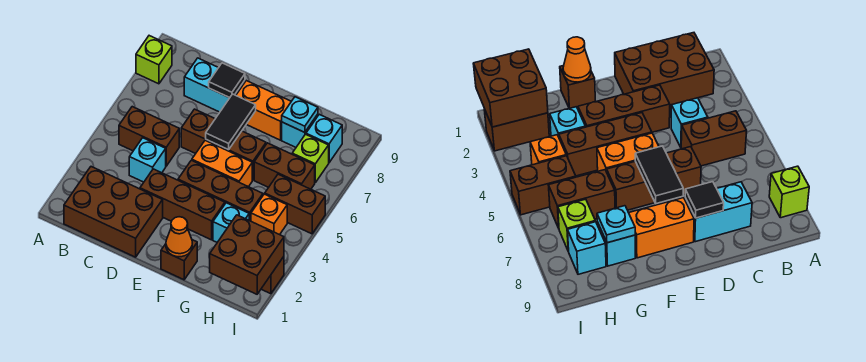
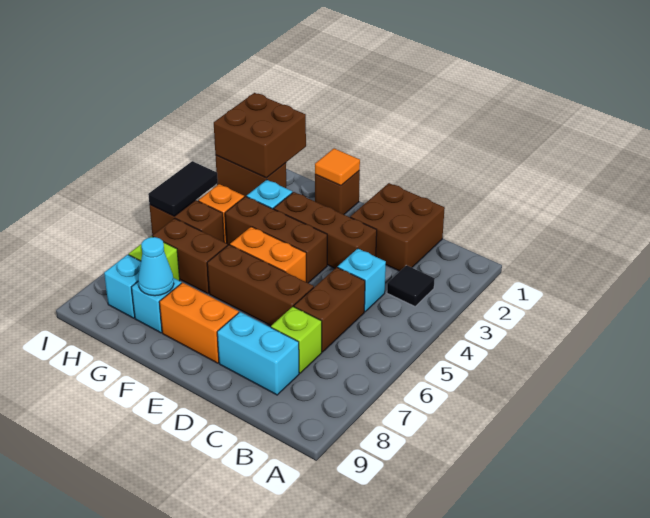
lime brick A8 level 1 -> lime brick C7 level 1
brown brick B1:D2 level 1 -> brown brick C1:D2 level 1
brown brick B5:C5 level 1 -> brown brick C5:C6 level 1
black tile D8 level 2 -> black tile B3 level 1
black tile E6:E7 level 2 -> black tile I4:I5 level 2
orange cone F1 level 2 -> orange tile F1 level 2
cyan plate G8 level 2 -> cyan cone G8 level 2

